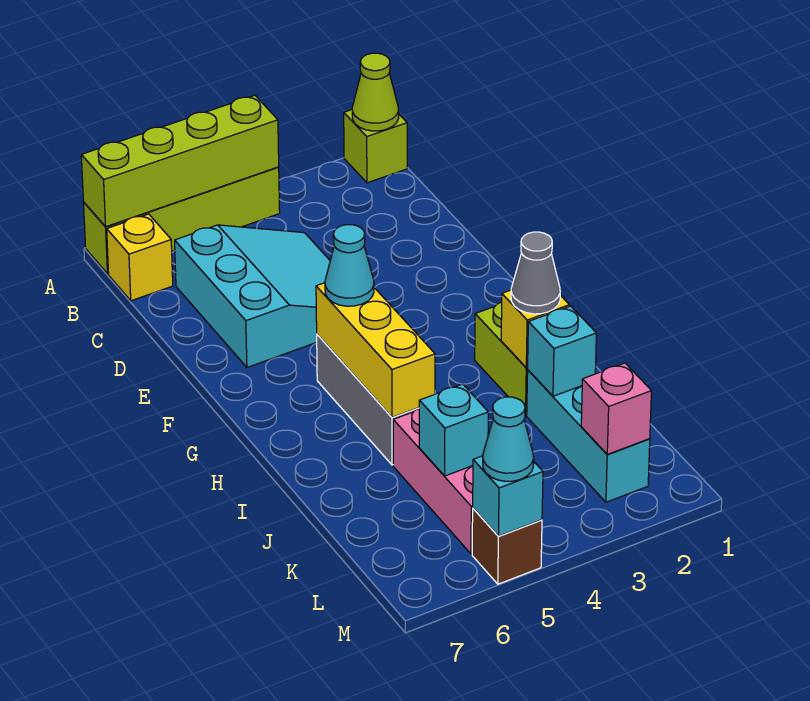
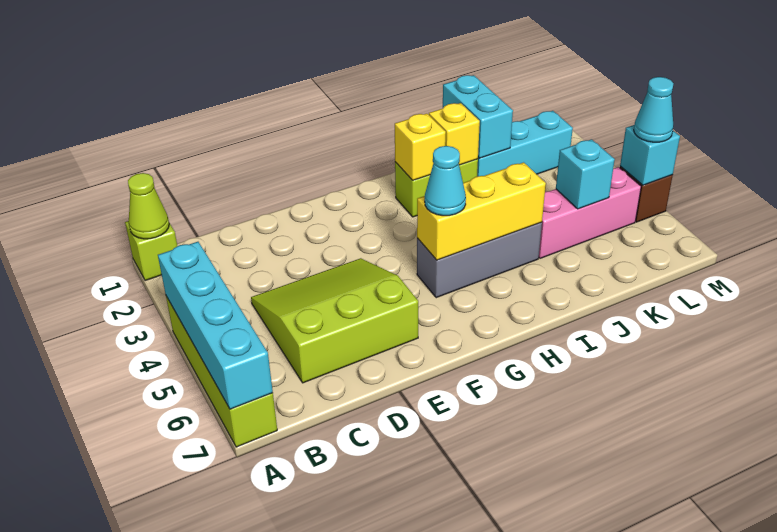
lime brick A4:A7 level 2 -> cyan brick A4:A7 level 2
yellow brick B7 level 1 -> yellow brick H2 level 2
cyan slope C4:E6 level 1 top 6 -> lime slope C4:E6 level 1 top 6
grey cone I2 level 3 -> none
cyan brick J2 level 2 -> cyan brick J1:J2 level 2
pink brick L2 level 2 -> none

